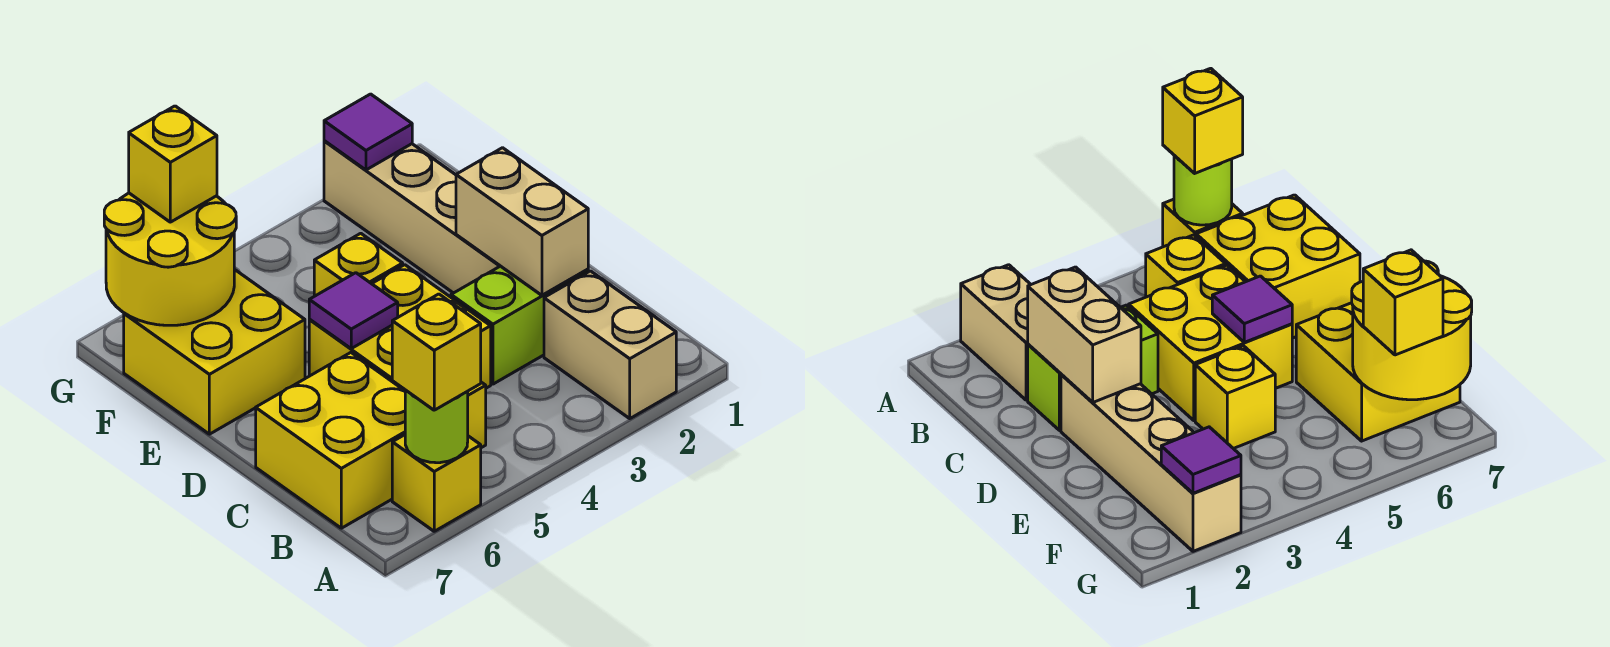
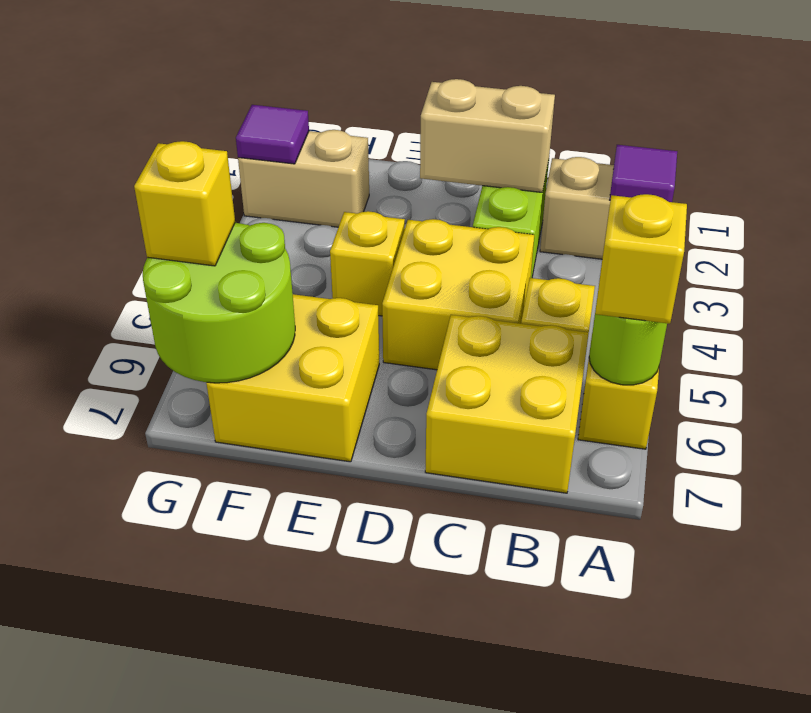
tan brick D2:G2 level 1 -> tan brick F2:G2 level 1
purple tile D5 level 2 -> purple tile A2 level 2
yellow round brick F6:G7 level 2 -> lime round brick F6:G7 level 2

